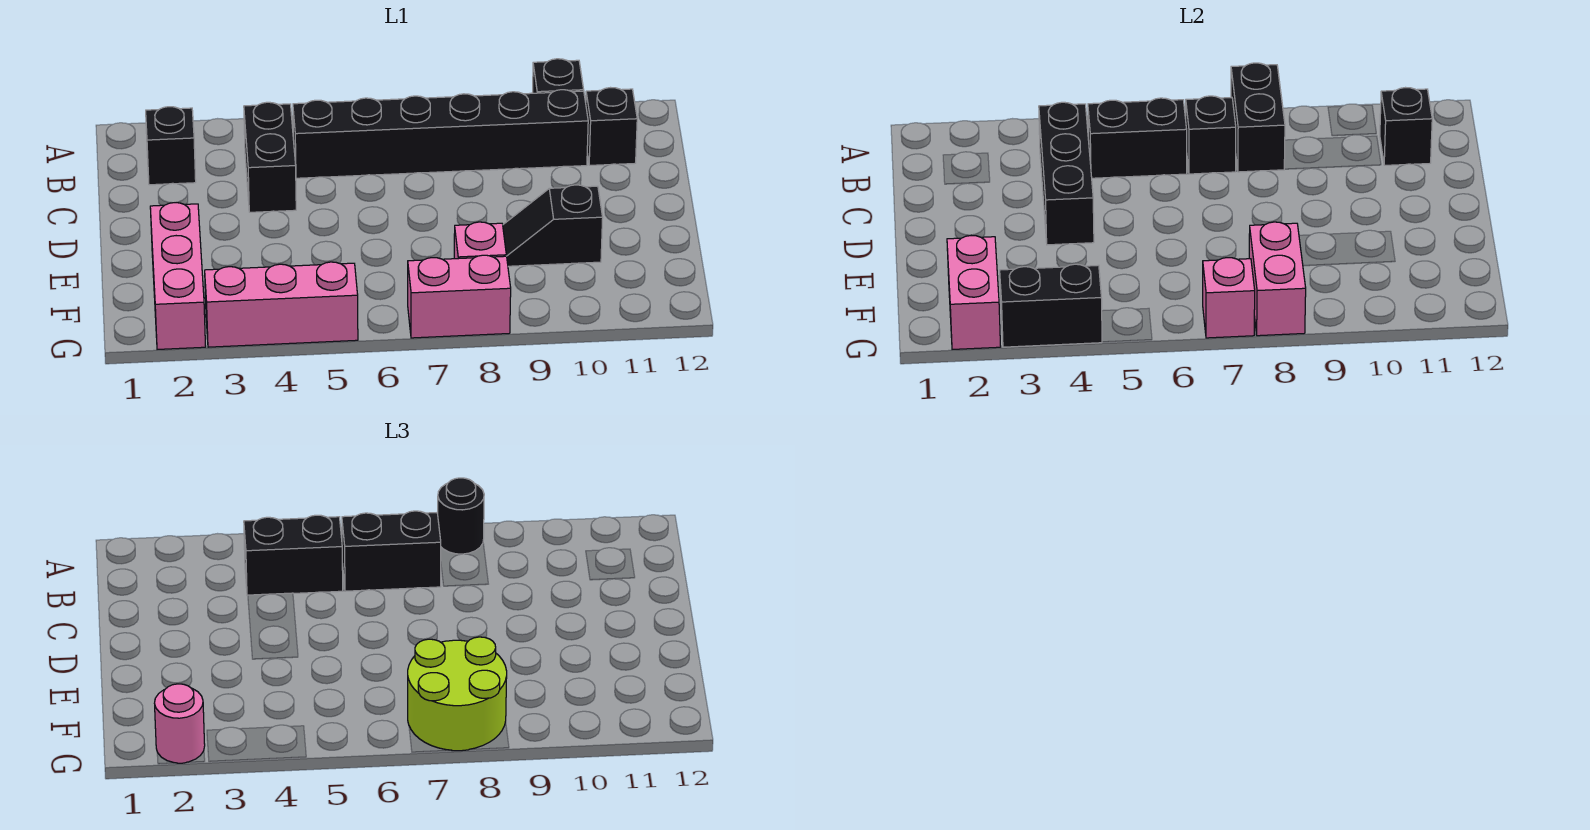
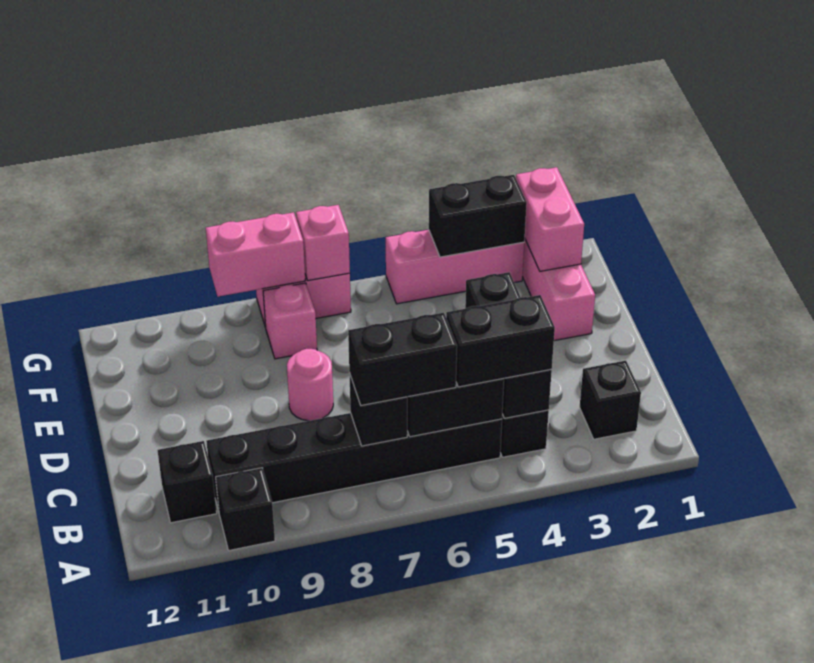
black brick A8:B8 level 2 -> none
black round brick A8 level 3 -> none
black brick B11 level 2 -> none
black slope E9:E10 level 1 top 10 -> none
lime round brick F7:G8 level 3 -> none
pink brick F8:G8 level 2 -> pink brick G8:G9 level 2
pink round brick G2 level 3 -> pink round brick D8 level 1

